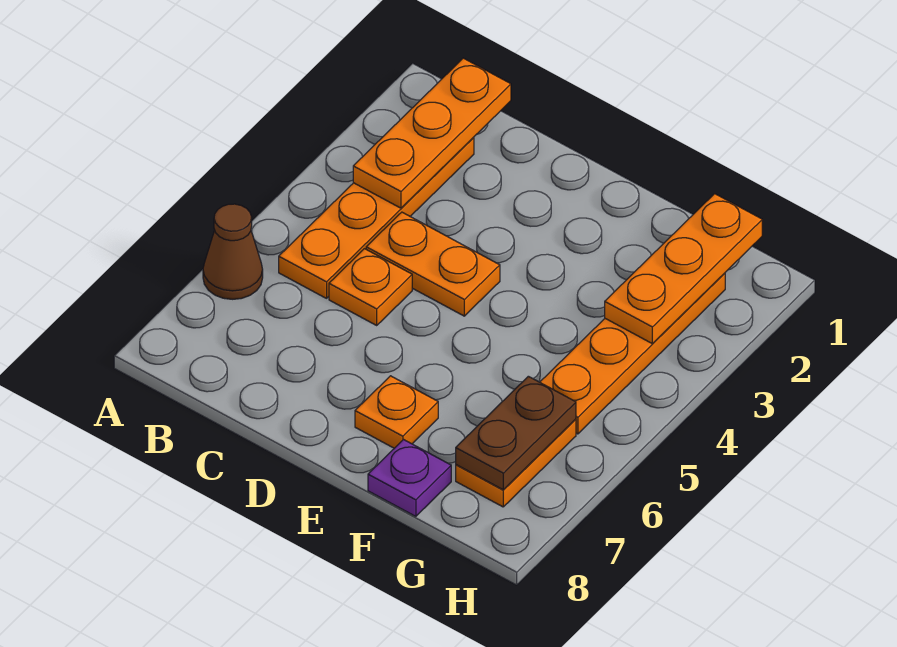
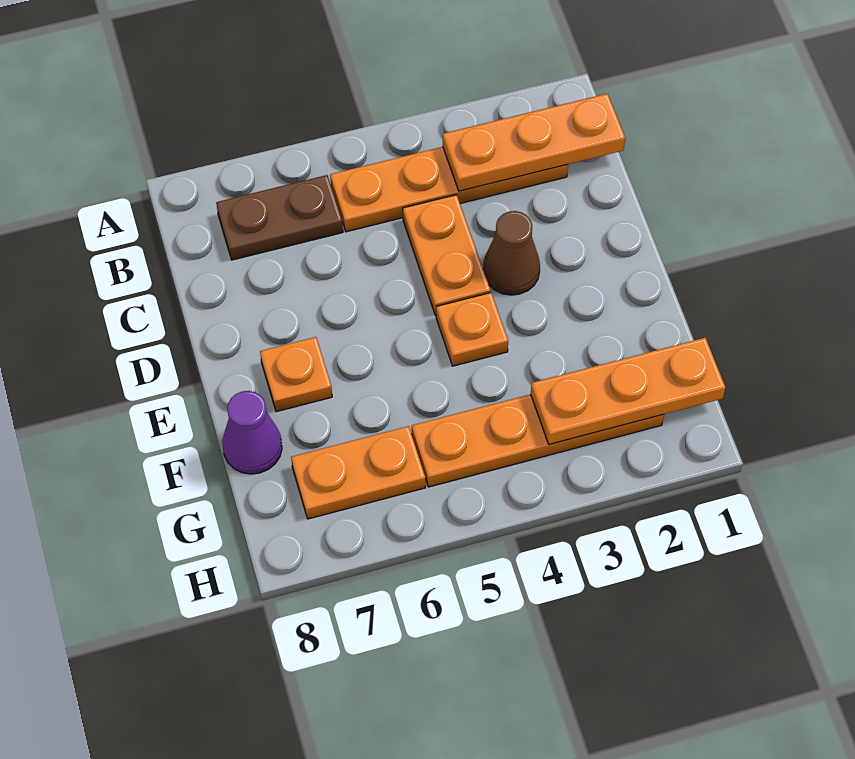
brown cone A6 level 1 -> brown cone D3 level 1
orange plate C5 level 1 -> orange plate E4 level 1
purple plate F8 level 1 -> purple cone F8 level 1
brown plate G6:G7 level 2 -> brown plate B6:B7 level 1

